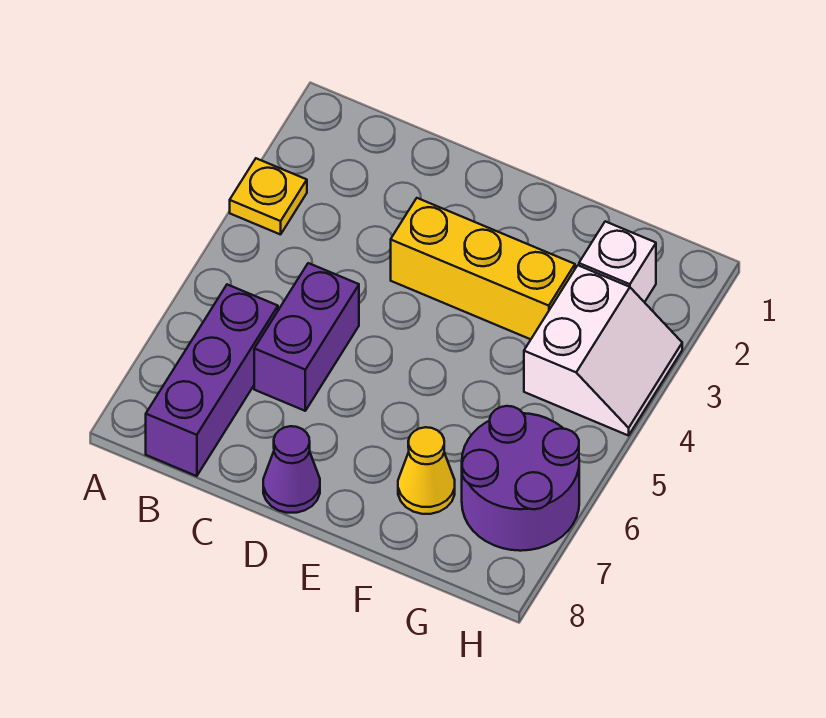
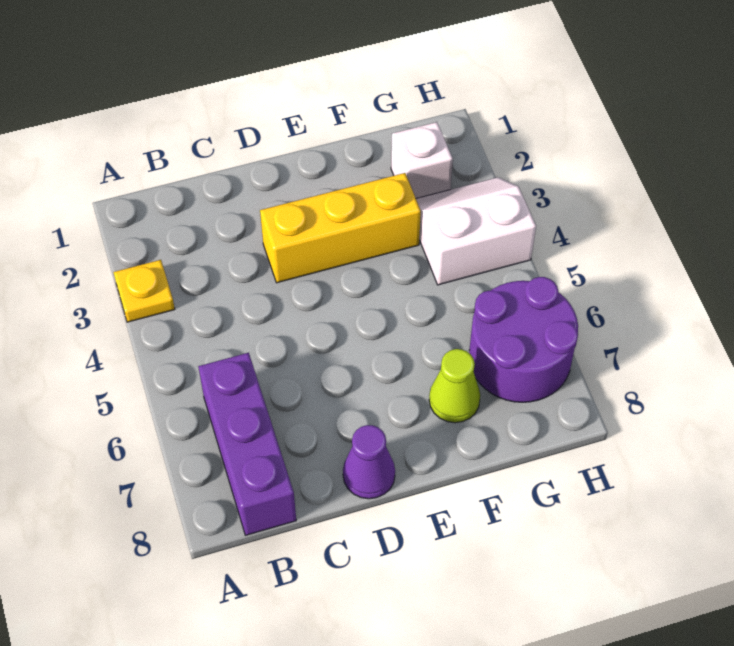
purple brick C5:C6 level 1 -> none
yellow cone F7 level 1 -> lime cone F7 level 1
white slope G3:H4 level 1 top G -> white slope G3:H4 level 1 top 4

